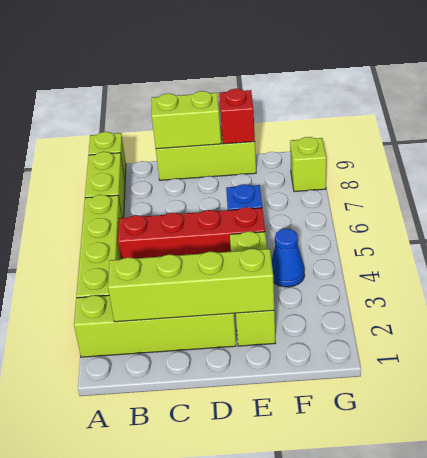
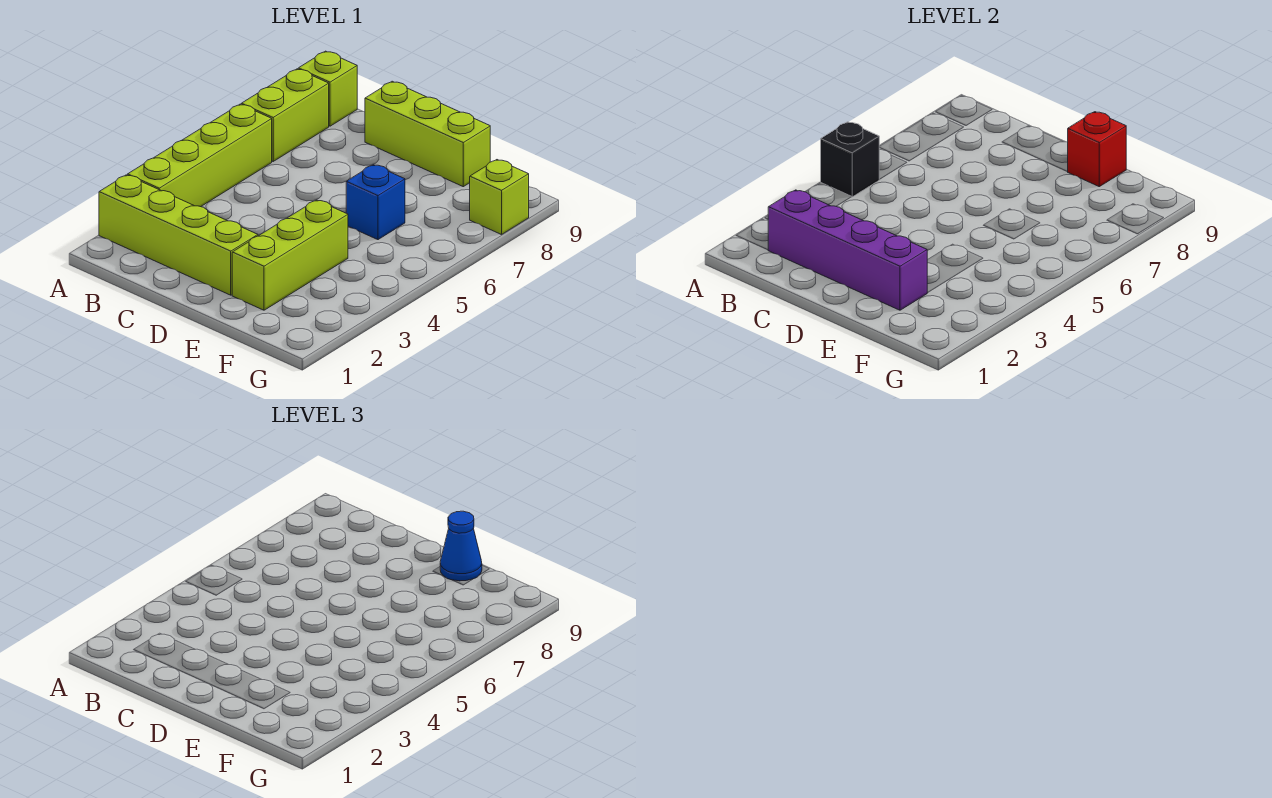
none -> black brick A5 level 2
lime brick B2:E2 level 2 -> purple brick B2:E2 level 2
red brick B5:E5 level 1 -> none
lime brick C9:D9 level 2 -> none
blue cone F4 level 1 -> blue cone E9 level 3

